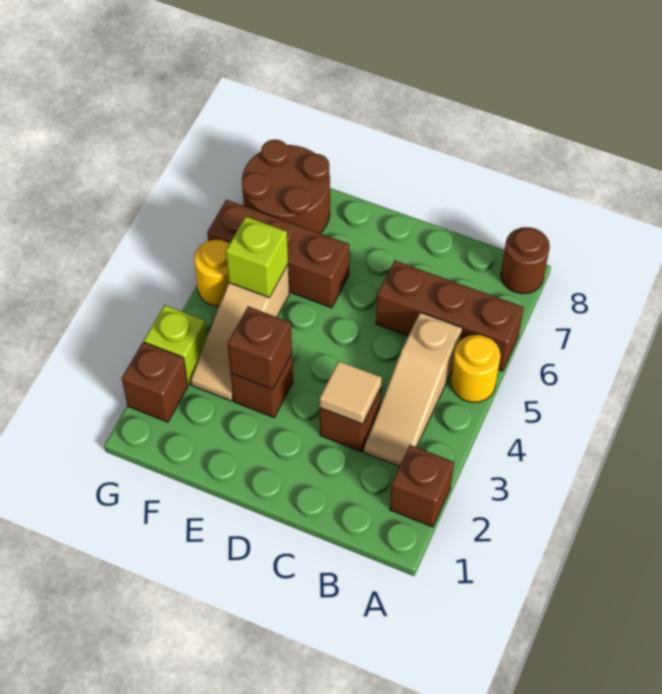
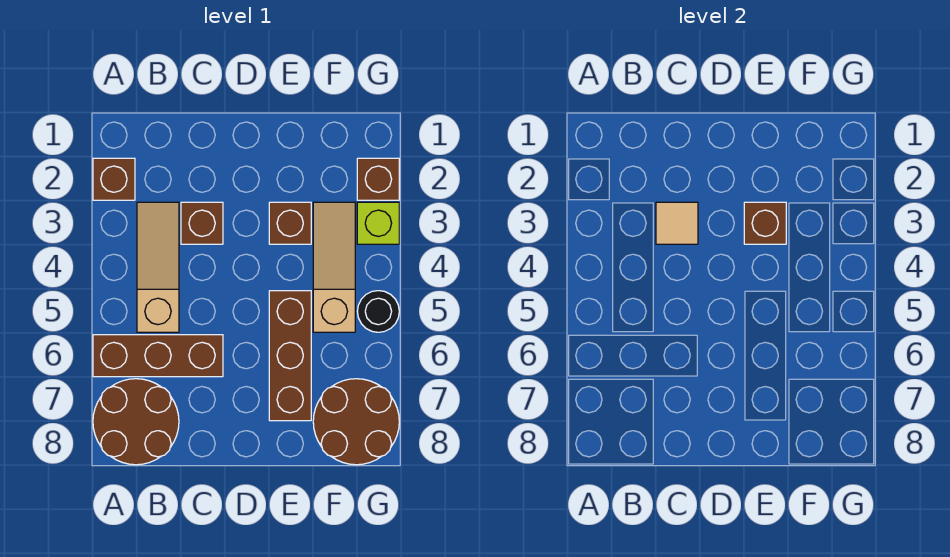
yellow round brick A5 level 1 -> none
brown round brick A8 level 1 -> brown round brick A7:B8 level 1
brown brick E6:G6 level 1 -> brown brick E5:E7 level 1
lime brick F5 level 2 -> none
yellow round brick G5 level 1 -> black round brick G5 level 1

